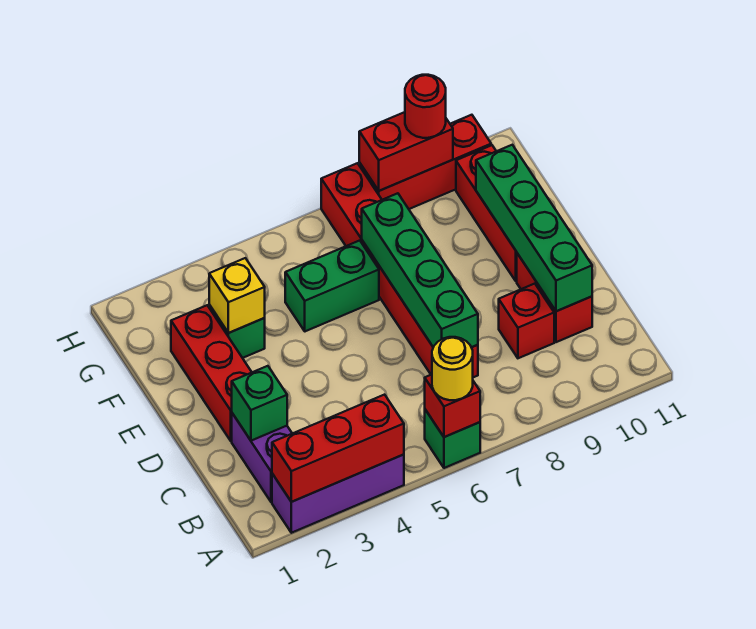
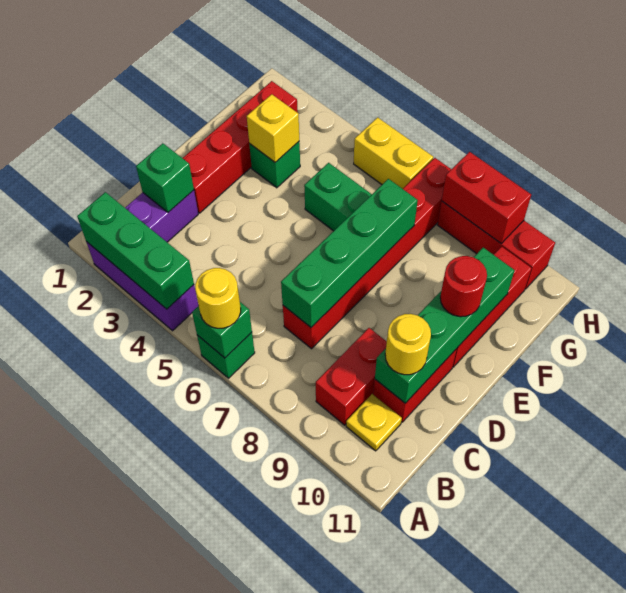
red brick A2:A4 level 2 -> green brick A2:A4 level 2
red brick A6 level 2 -> green brick A6 level 2
none -> yellow plate B10 level 1
red brick C9 level 1 -> red brick B9:C9 level 1
none -> yellow round brick C10 level 3
red brick D2:F2 level 1 -> red brick D2:G2 level 1
none -> yellow brick H5:H6 level 1
red round brick H9 level 3 -> red round brick E10 level 3

